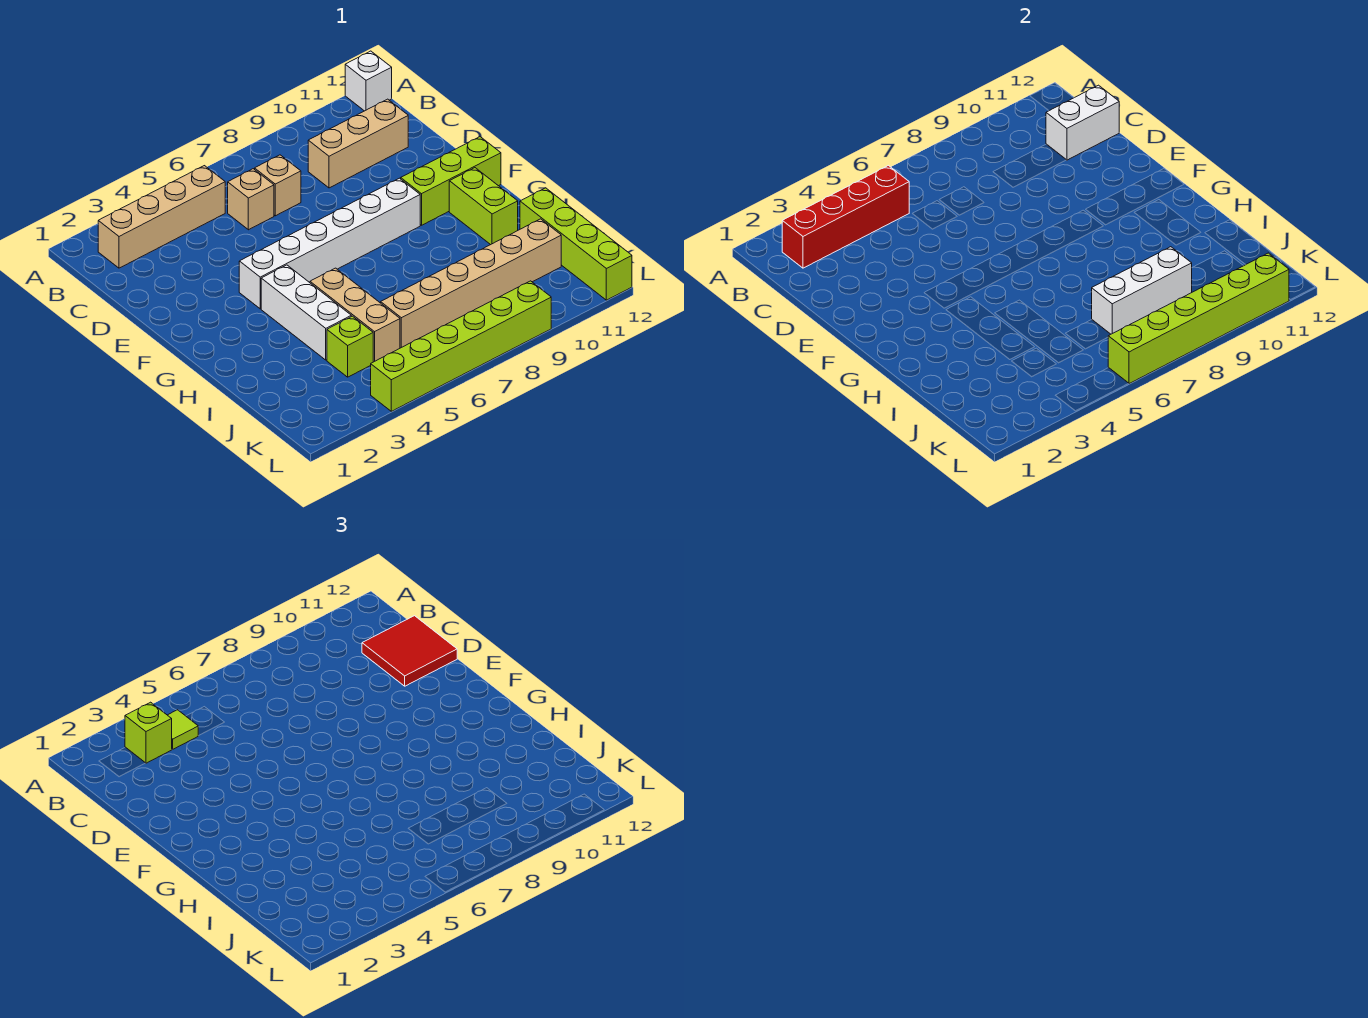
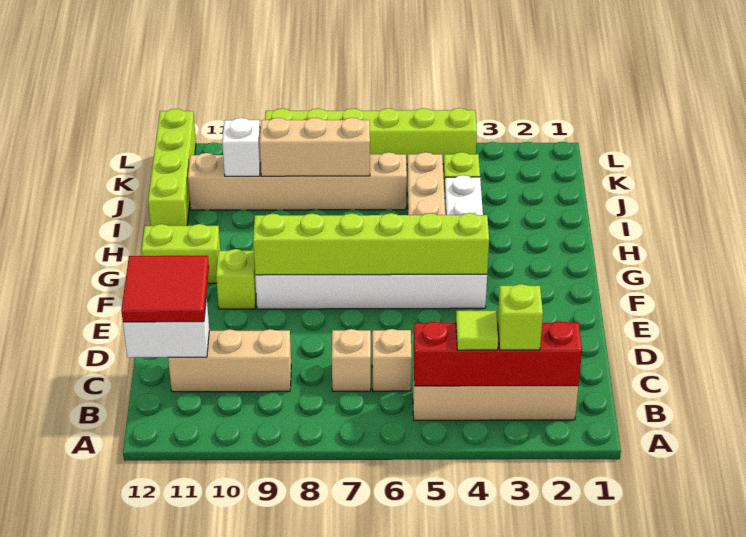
white brick A12 level 1 -> white brick J10 level 2
lime brick F10:F12 level 1 -> lime brick F10 level 1
lime brick G11:H11 level 1 -> lime brick G11:G12 level 1
white brick J7:J9 level 2 -> tan brick J7:J9 level 2
lime brick L6:L11 level 2 -> lime brick F4:F9 level 2

